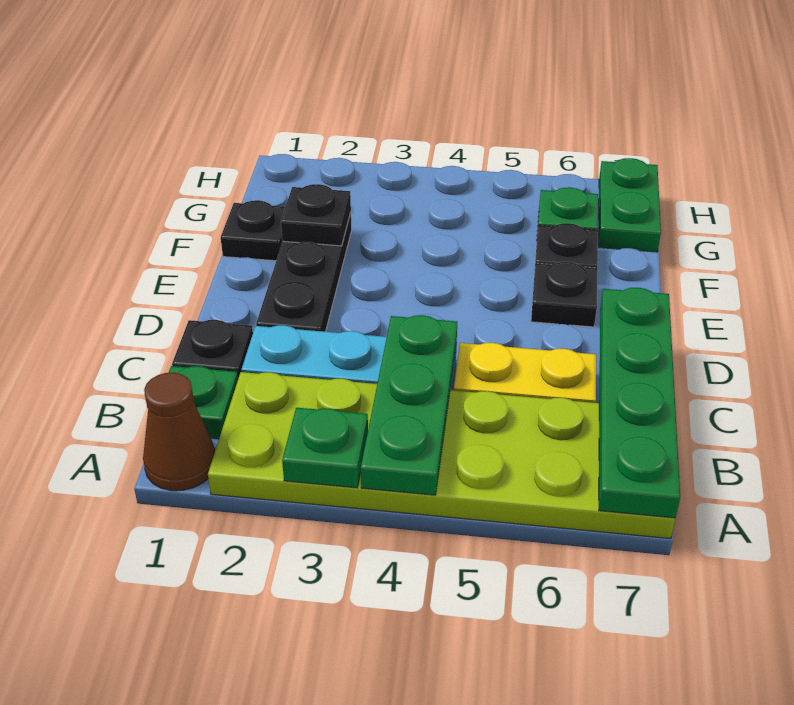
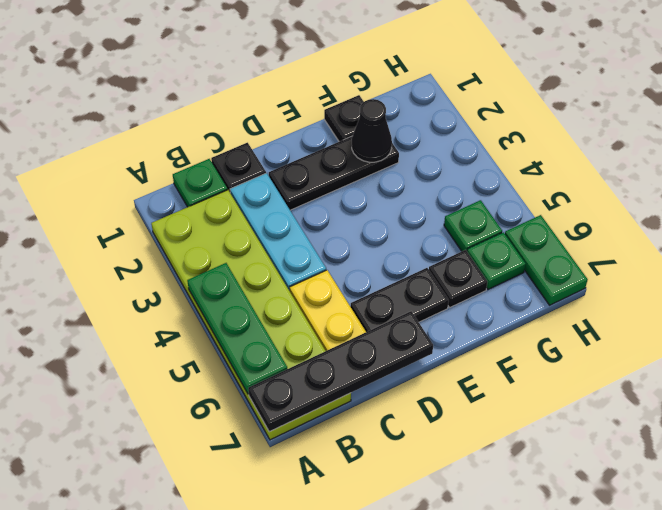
brown cone A1 level 1 -> none
green plate A3 level 2 -> green plate G5 level 1
green plate A4:C4 level 2 -> green plate A4:A6 level 2
green plate A7:D7 level 2 -> black plate A7:D7 level 2
black plate E6 level 1 -> black plate D6:E6 level 1
black plate F2 level 2 -> black cone F2 level 2
green plate G7:H7 level 1 -> green plate H6:H7 level 1

